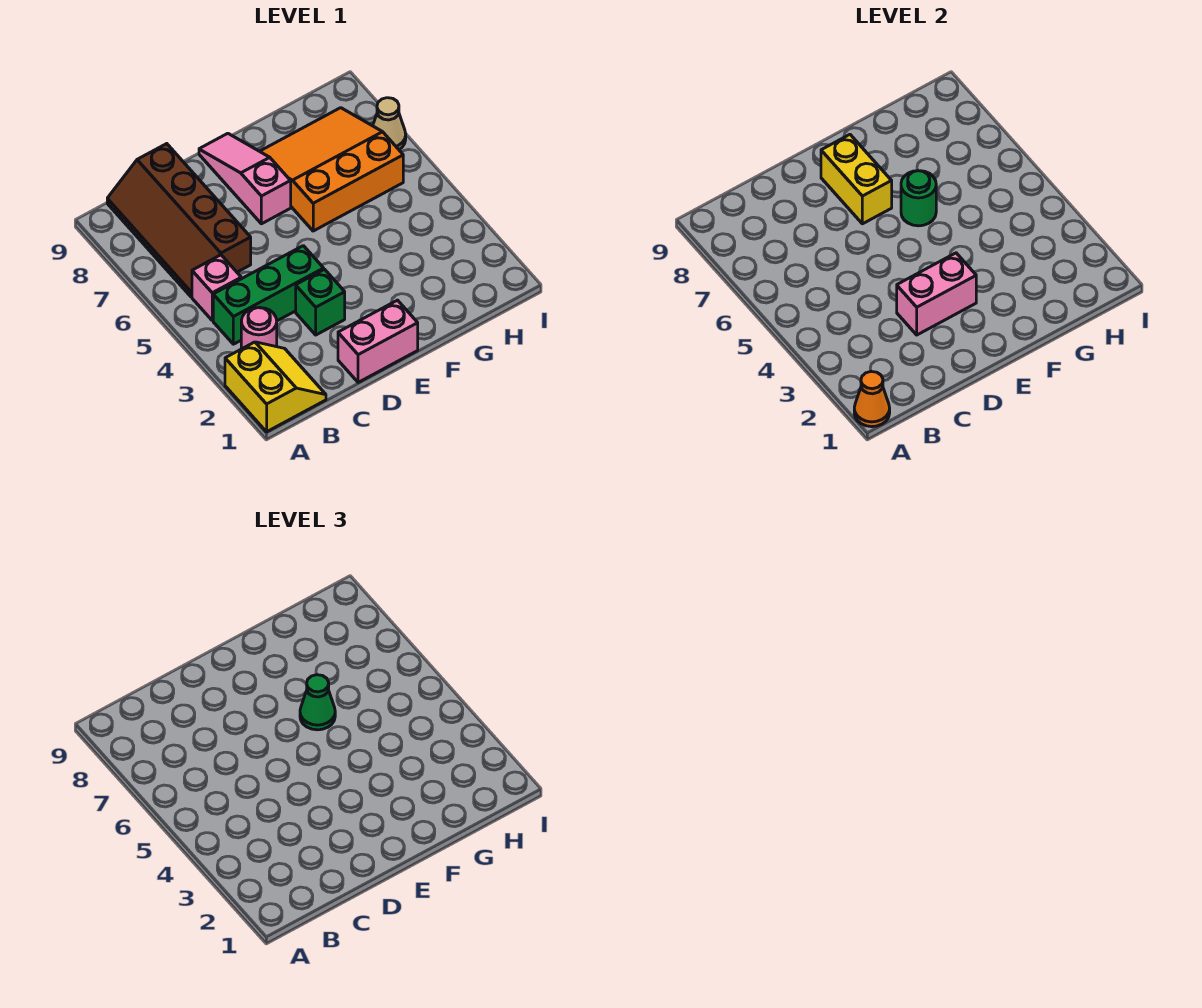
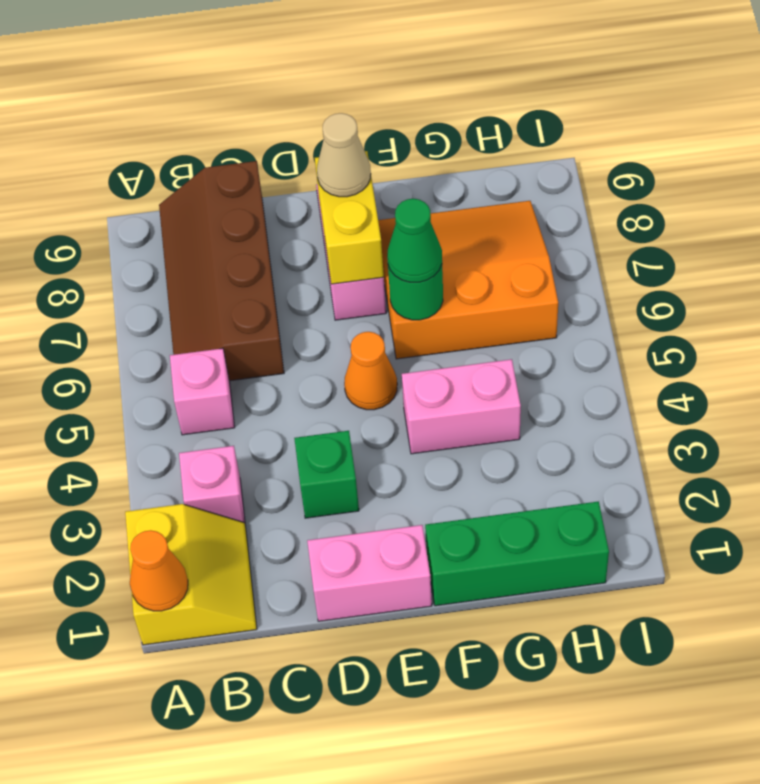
pink round brick B3 level 1 -> pink brick B3 level 1
green brick B4:D4 level 1 -> green brick F1:H1 level 1
pink brick D3:E3 level 2 -> pink brick F4:G4 level 1
none -> orange cone E5 level 1
tan cone I7 level 1 -> tan cone E8 level 3

